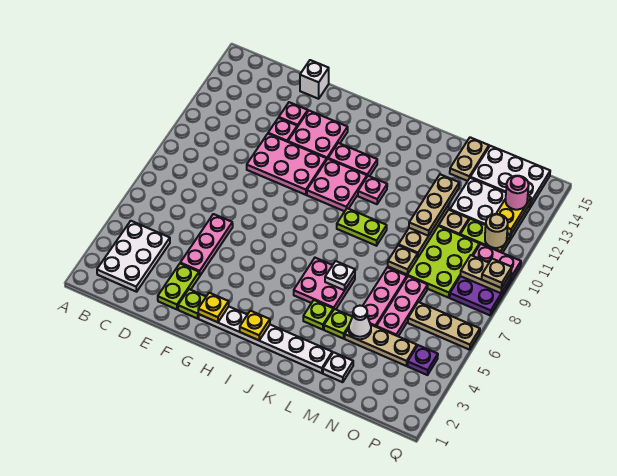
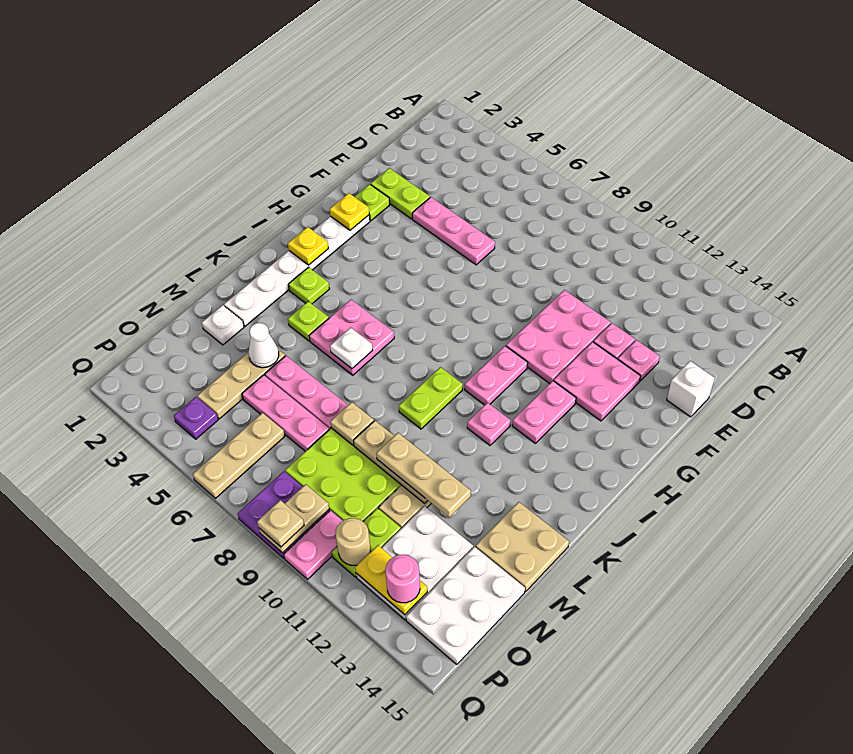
white plate B2:C4 level 1 -> none
pink plate H10:I11 level 1 -> pink plate H10:I10 level 1
lime plate L4 level 1 -> lime plate J3 level 1
tan plate M14:M15 level 1 -> tan plate L14:M15 level 1

